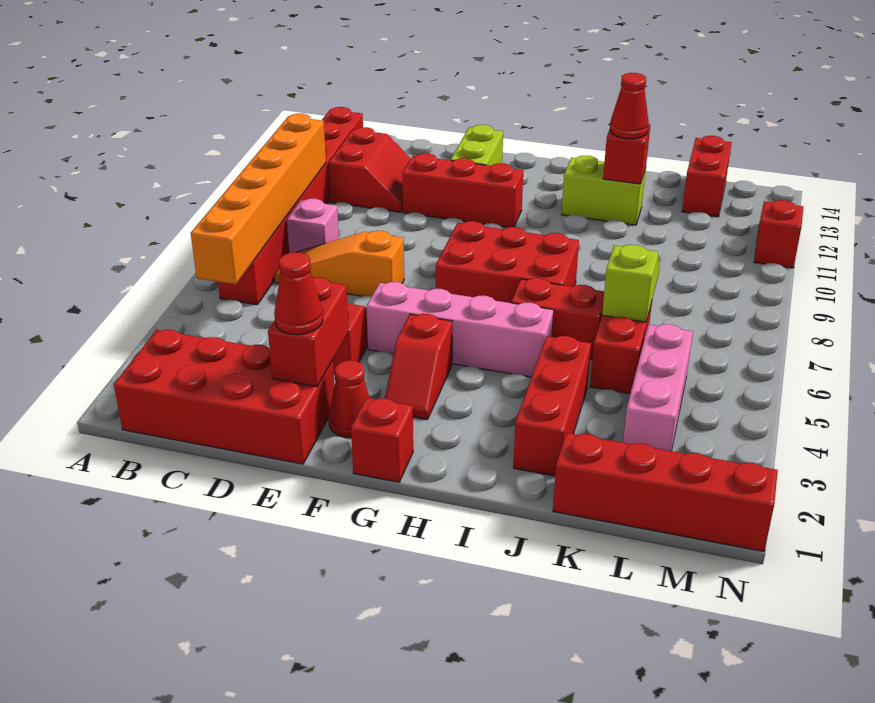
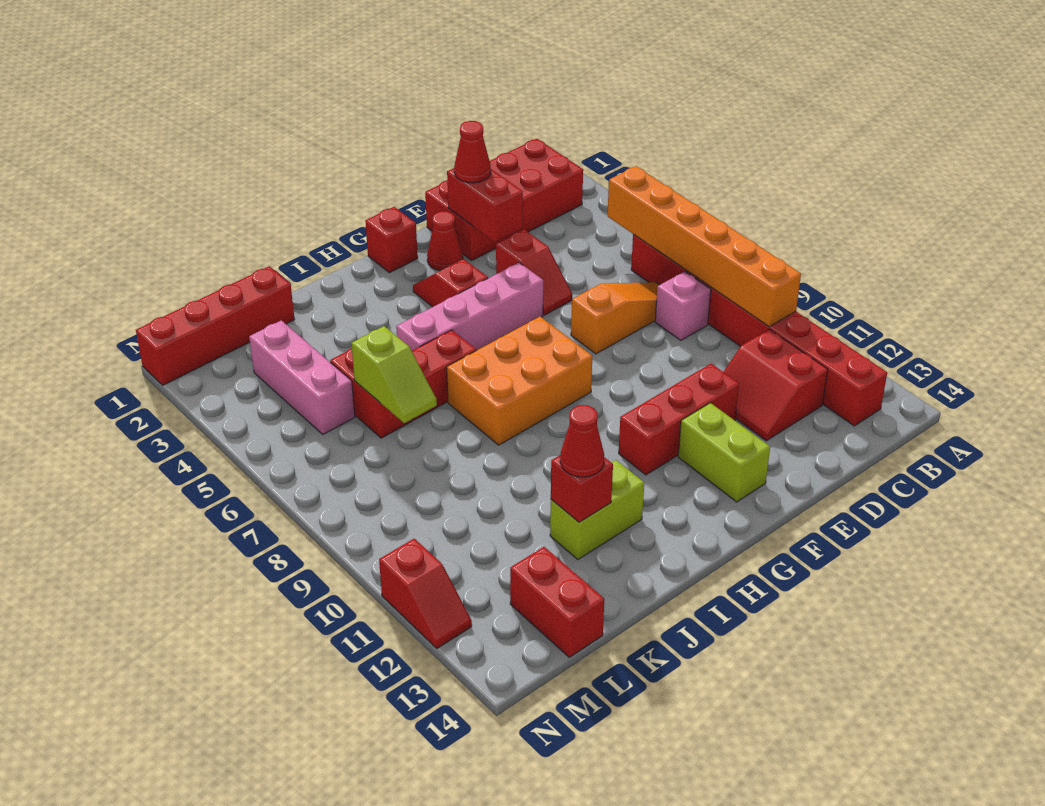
red brick G7:I8 level 1 -> orange brick G7:I8 level 1
red brick J2:J4 level 1 -> none

